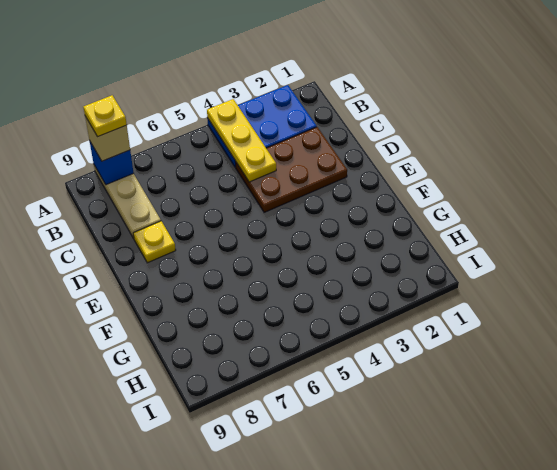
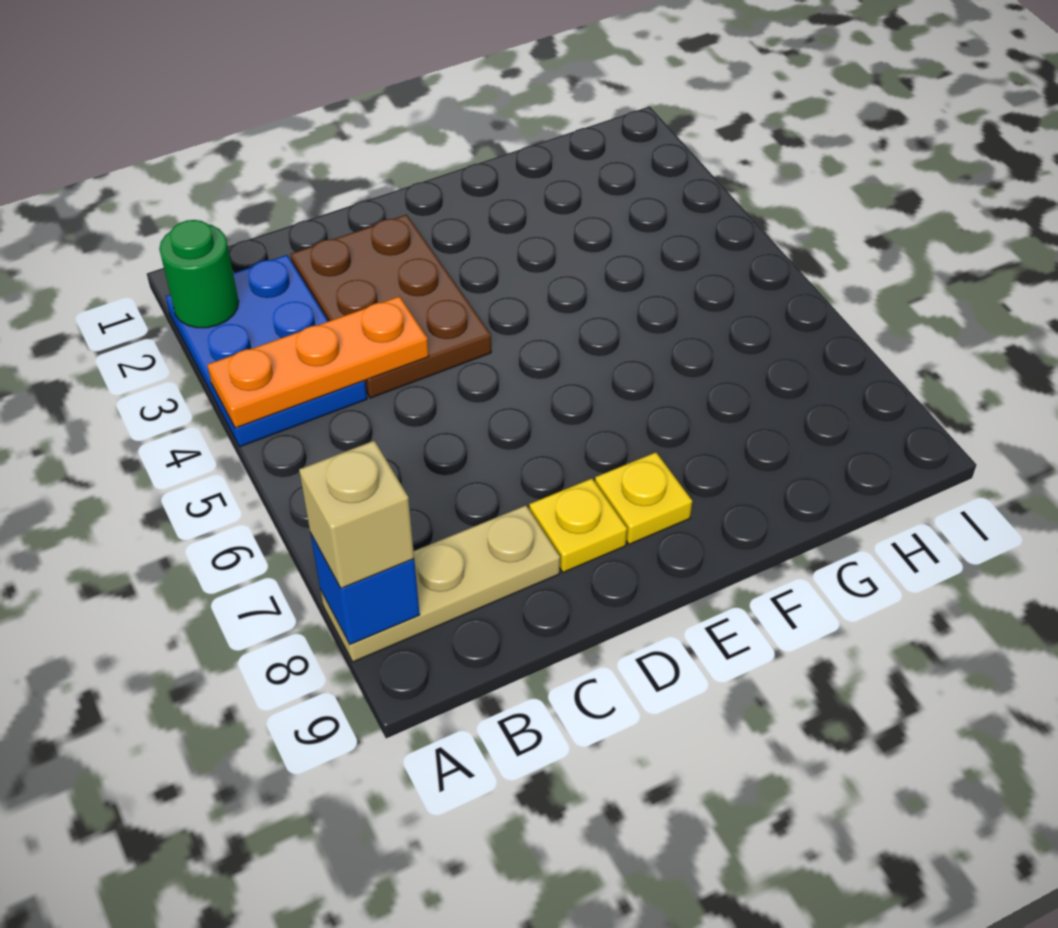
none -> green round brick A2 level 2
yellow plate A4:C4 level 2 -> orange plate A4:C4 level 2
yellow plate A8 level 4 -> yellow plate E8 level 1

